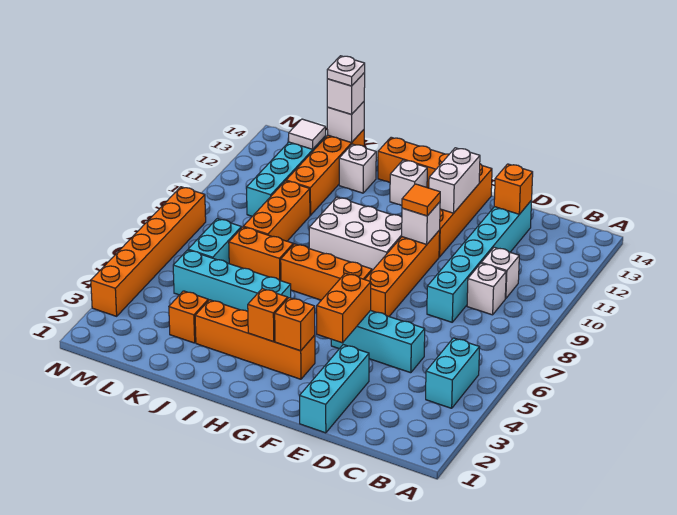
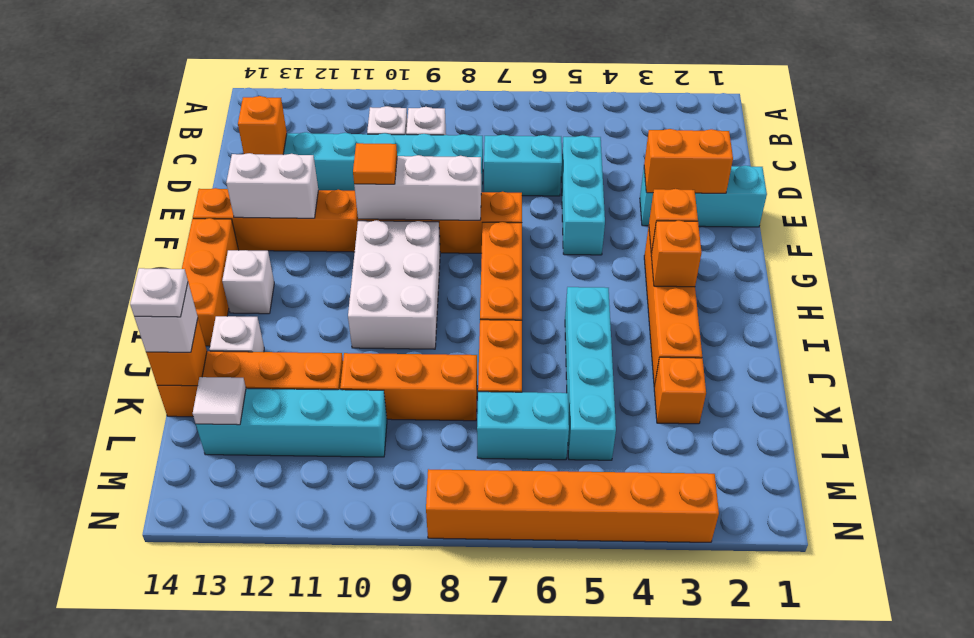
cyan brick B4:B5 level 1 -> cyan brick D6:D7 level 1
orange brick F4:F5 level 2 -> orange brick E2:E3 level 2
white brick F10 level 2 -> white brick F8:F10 level 2
white brick K14 level 2 -> orange brick K14 level 2

